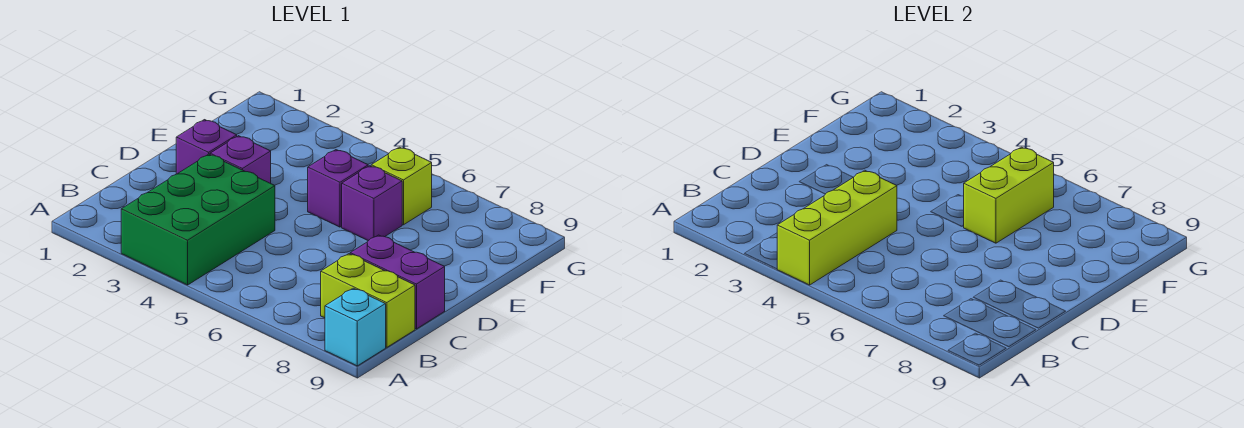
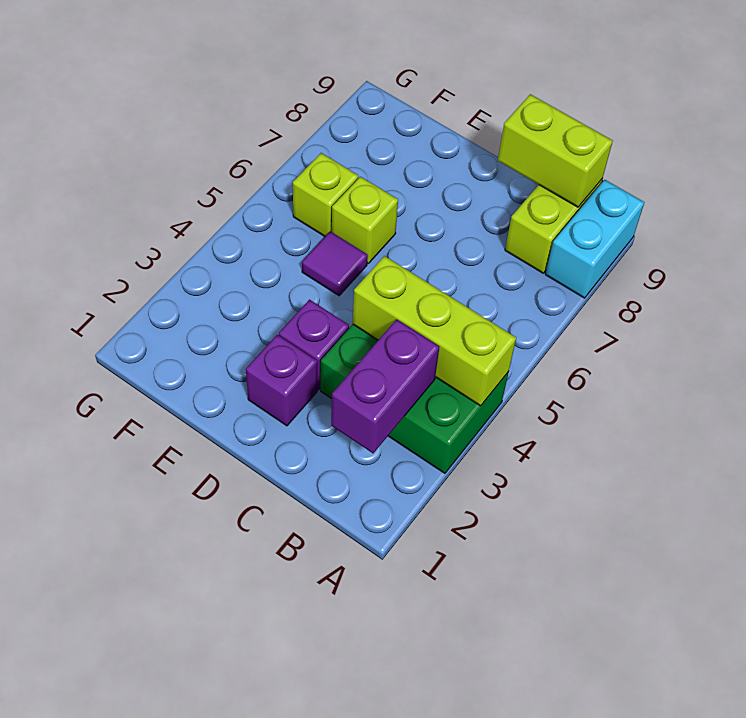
cyan brick A9 level 1 -> cyan brick A8:A9 level 1
purple brick C8:C9 level 1 -> purple brick B2:B3 level 2
purple brick E5 level 1 -> purple tile E5 level 1
purple brick E6 level 1 -> lime brick E6 level 1
lime brick E6:F6 level 2 -> lime brick B9:C9 level 2

